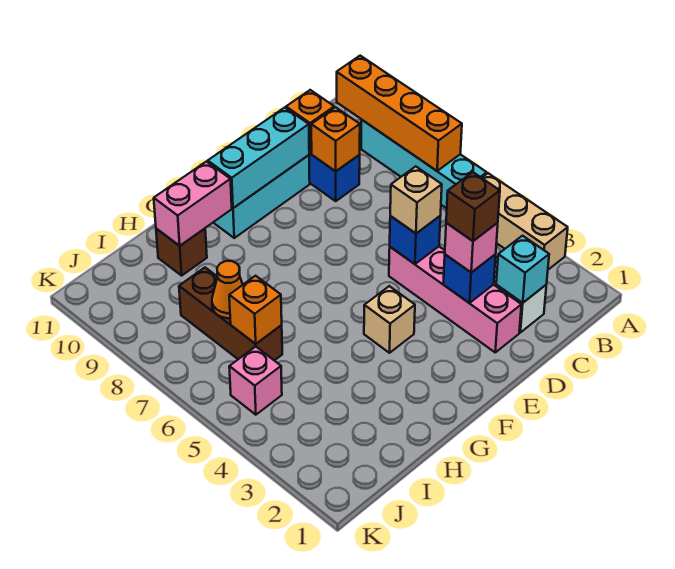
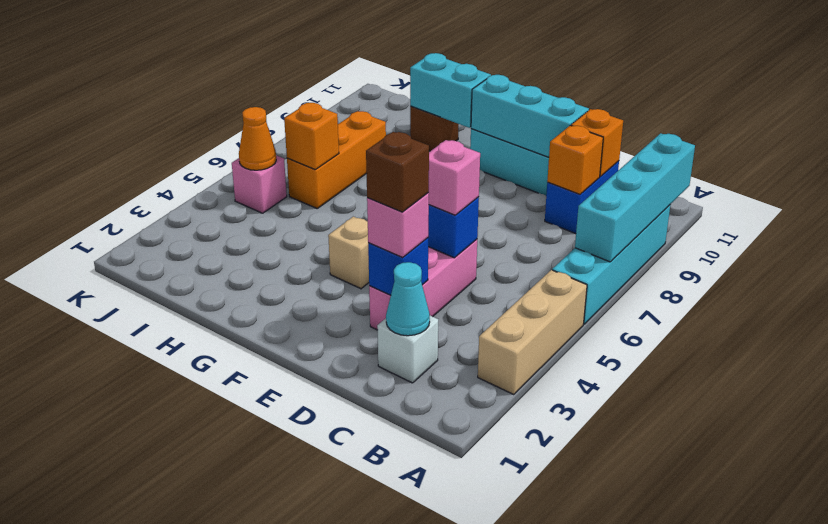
orange brick A7:A10 level 2 -> cyan brick A7:A10 level 2
cyan brick C2 level 2 -> cyan cone C2 level 2
pink brick D2:D5 level 1 -> pink brick D3:D5 level 1
tan brick D5 level 3 -> pink brick D5 level 3
pink brick G10:H10 level 2 -> cyan brick G10:H10 level 2
brown brick I6:I8 level 1 -> orange brick I6:I8 level 1
orange cone I7 level 2 -> orange cone J5 level 2

